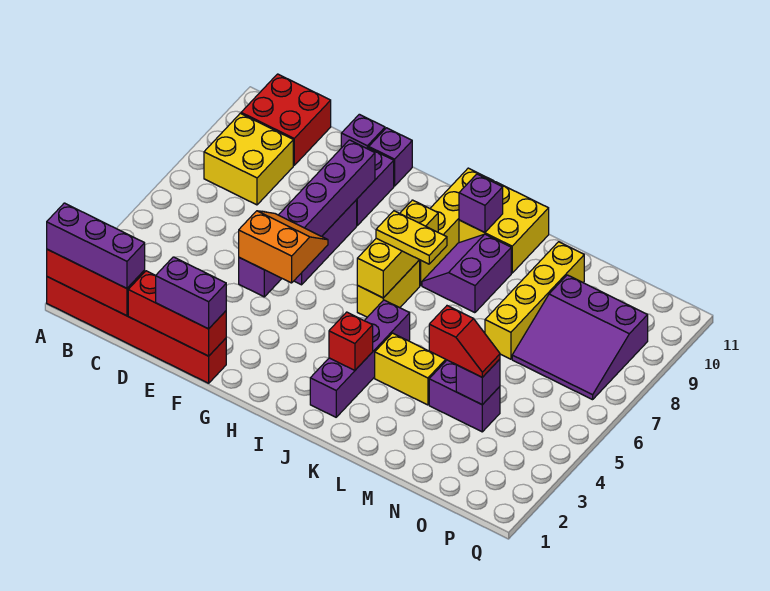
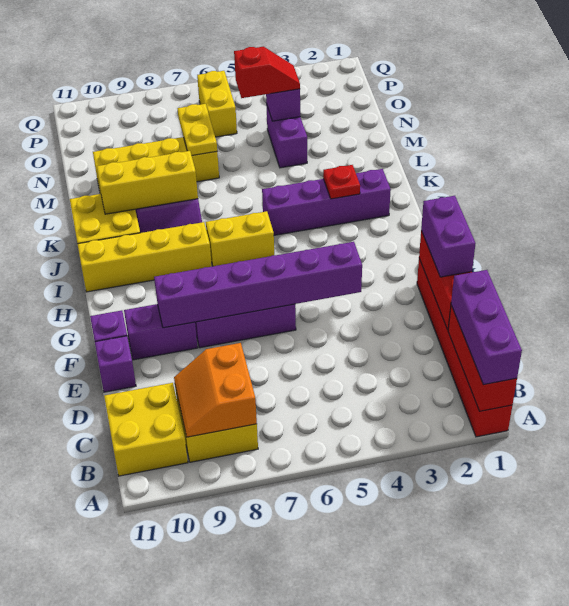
red brick B10:C11 level 1 -> yellow brick B10:C11 level 1
orange slope F4:G5 level 3 top 4 -> orange slope B8:C9 level 2 top 8
yellow brick I6:I8 level 2 -> yellow brick K8:K10 level 2
yellow plate I7:J7 level 3 -> yellow plate M7:N7 level 2
red brick J3 level 2 -> red plate J3 level 2
purple brick J10 level 2 -> none
yellow brick K4:L4 level 1 -> yellow brick O6:P6 level 1
red slope M4:N4 level 3 top M -> red slope N4:N5 level 3 top 5
purple slope N7:P9 level 1 top 9 -> none

